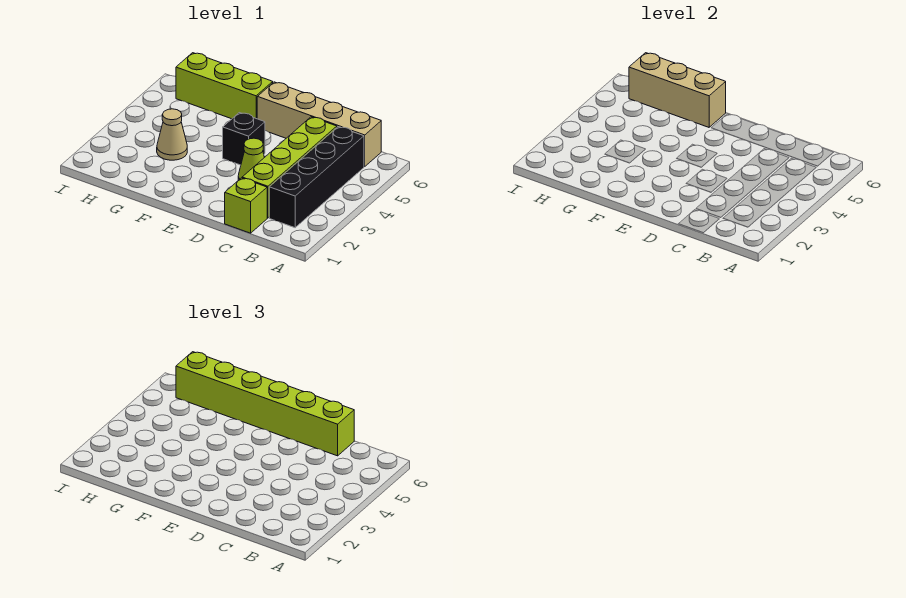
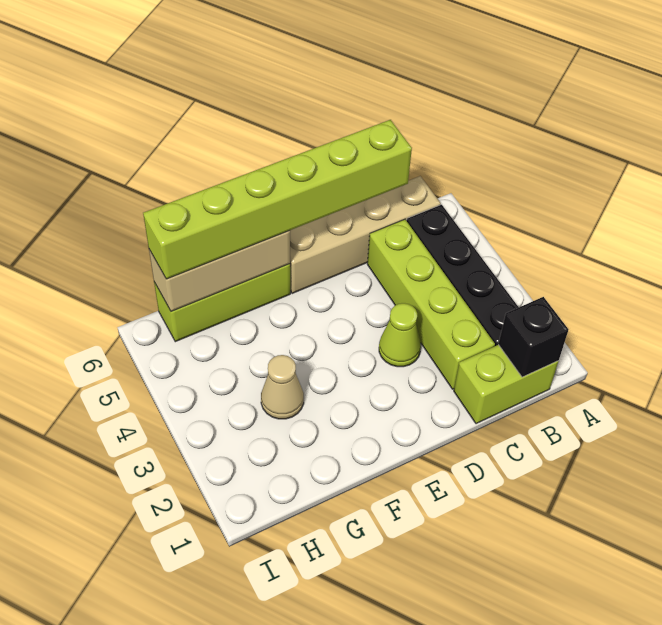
lime brick C1 level 1 -> lime brick B1:C1 level 1
black brick E4 level 1 -> black brick B1 level 2

